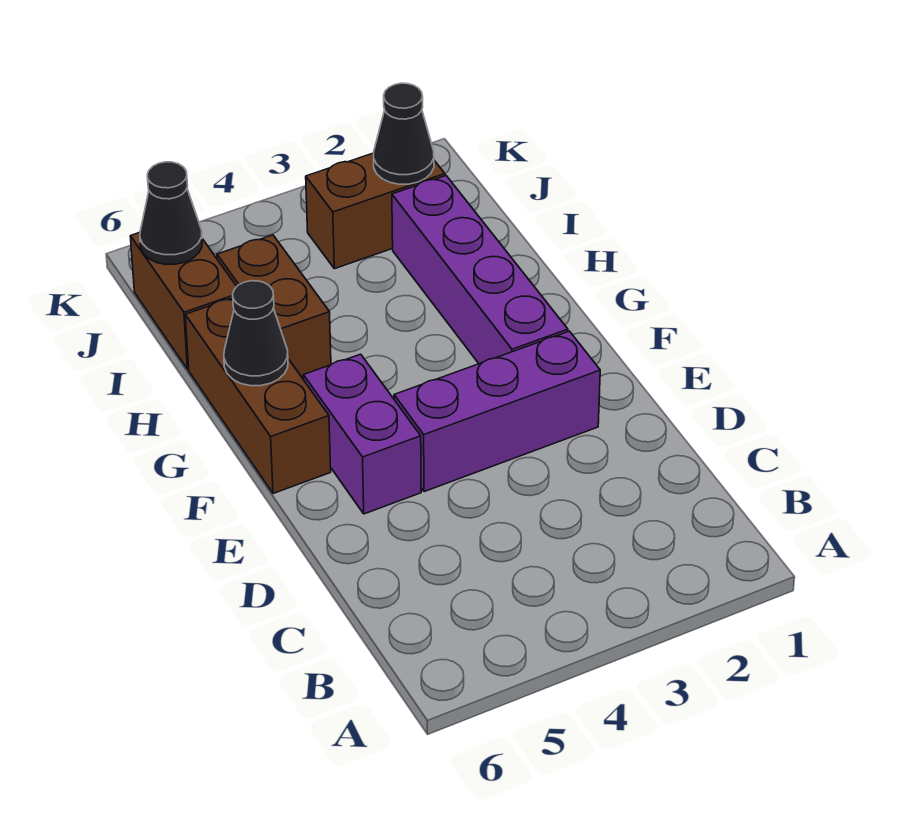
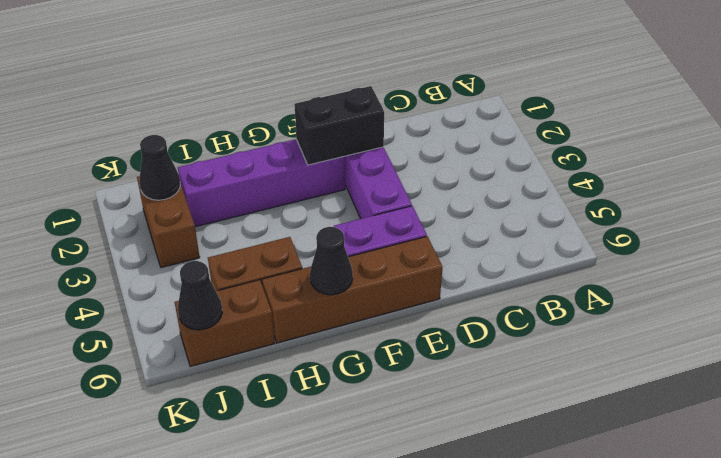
none -> black brick E2:F2 level 2
brown brick F6:H6 level 1 -> brown brick E6:H6 level 1

